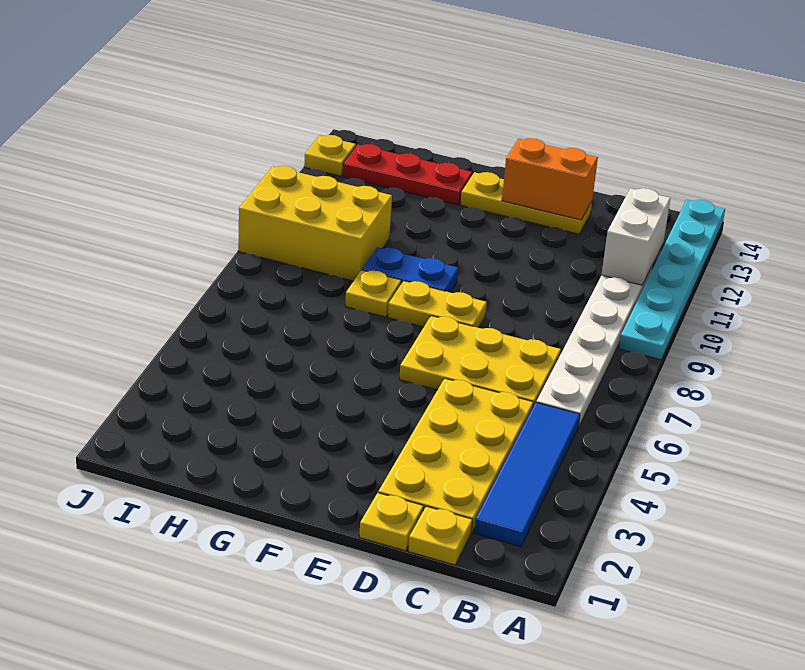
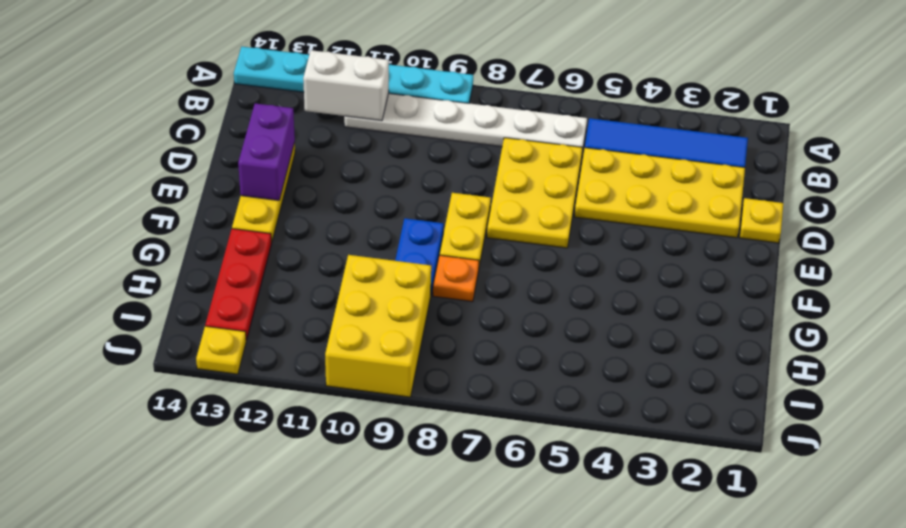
yellow plate C1 level 1 -> none
orange brick D13:E13 level 2 -> purple brick D13:E13 level 2
yellow plate G8 level 1 -> orange plate G8 level 1

